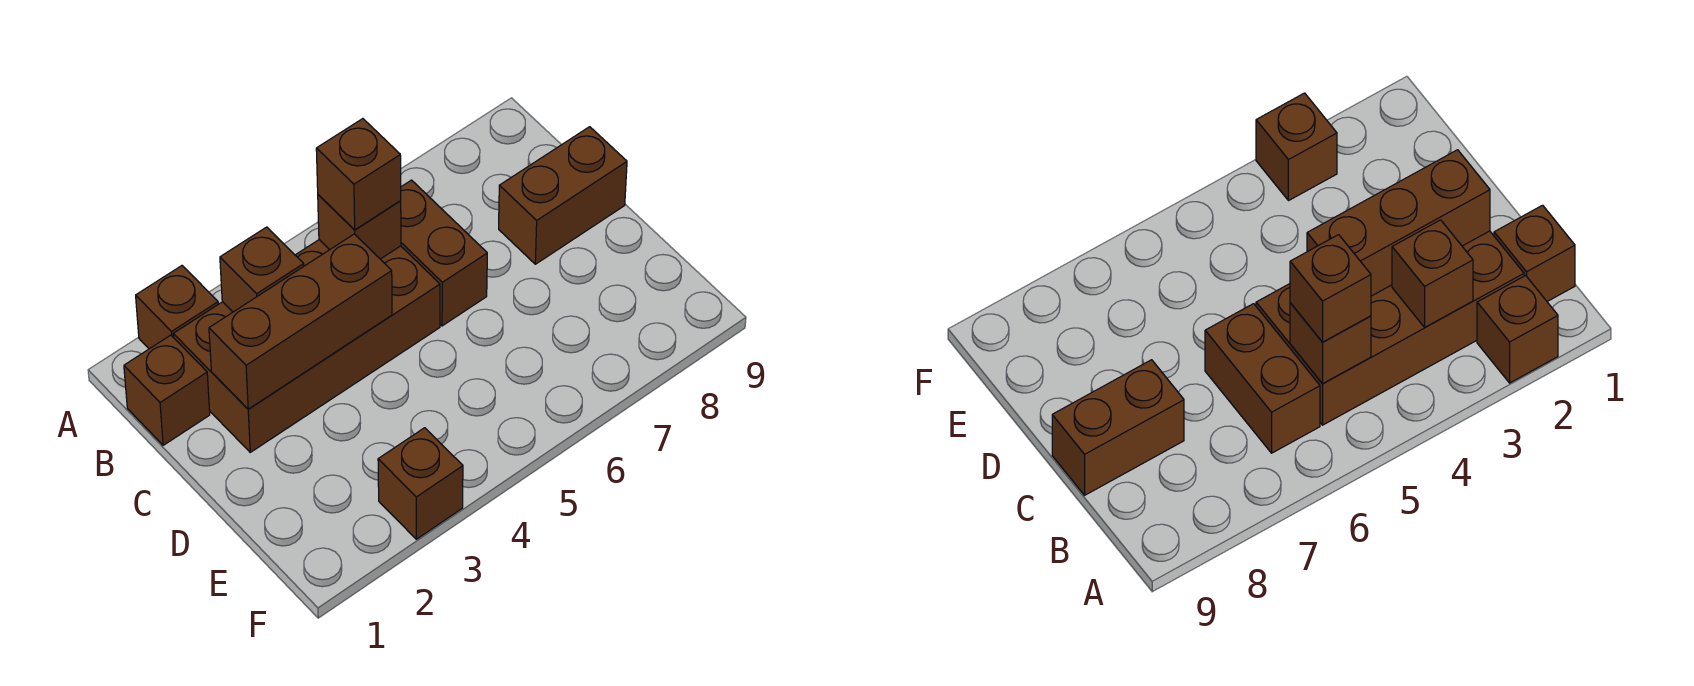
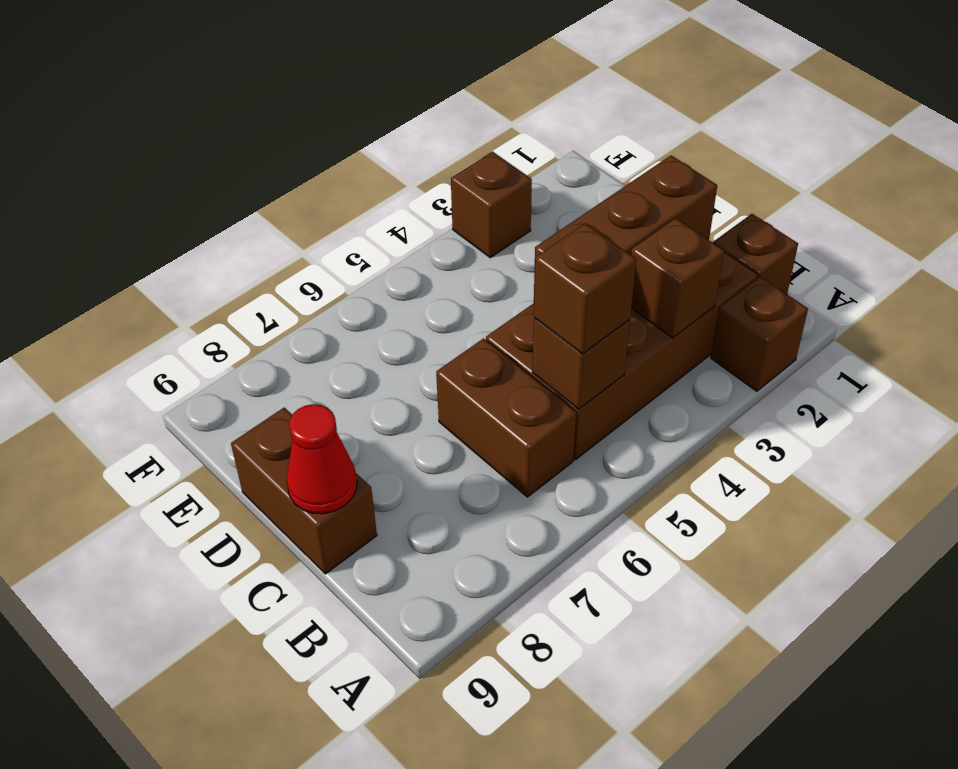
brown brick C8:C9 level 1 -> brown brick C9:D9 level 1
none -> red cone C9 level 2

